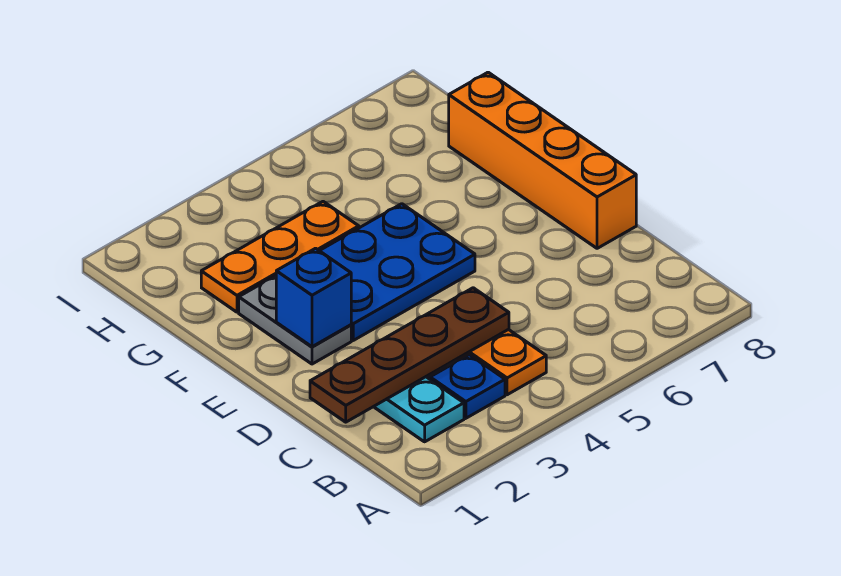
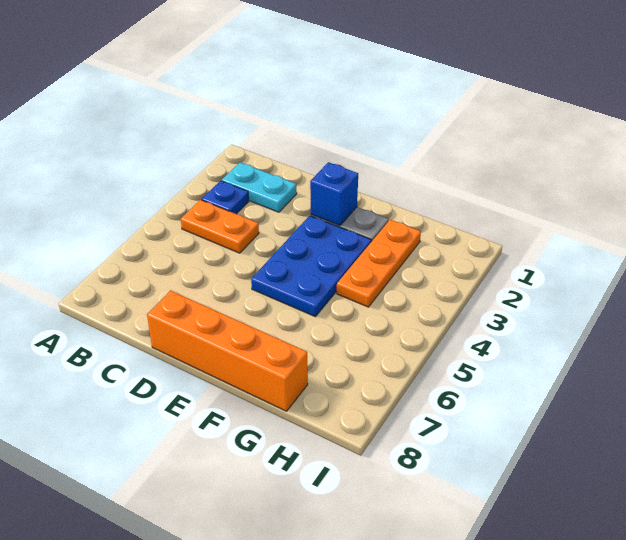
brown plate C1:C4 level 2 -> none

